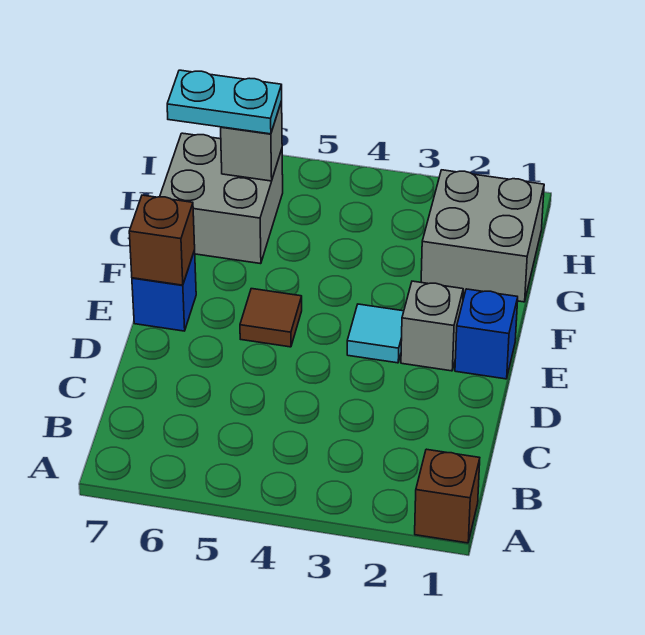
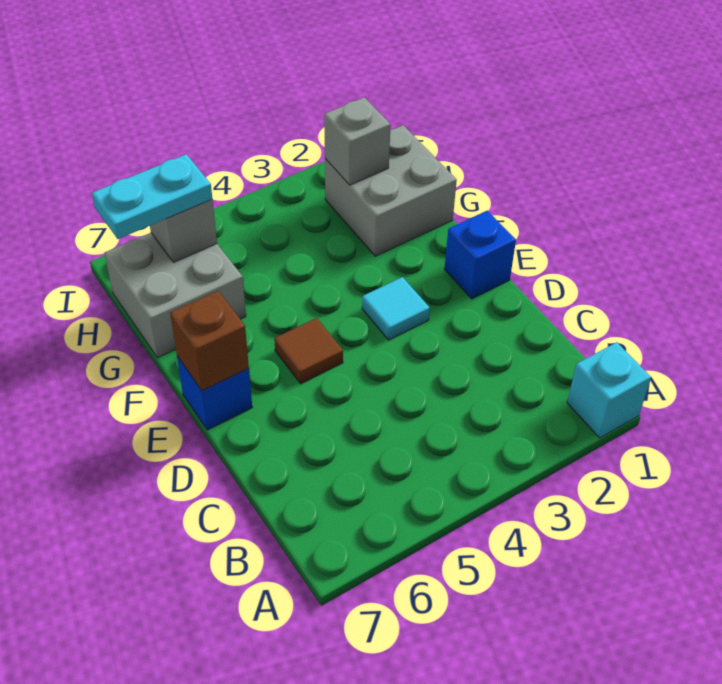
brown brick A1 level 1 -> cyan brick A1 level 1
grey brick E2 level 1 -> grey brick H2 level 2

